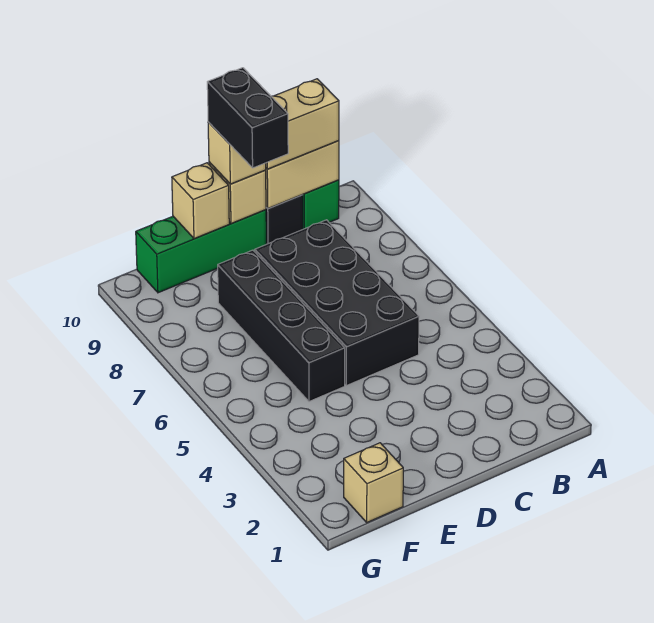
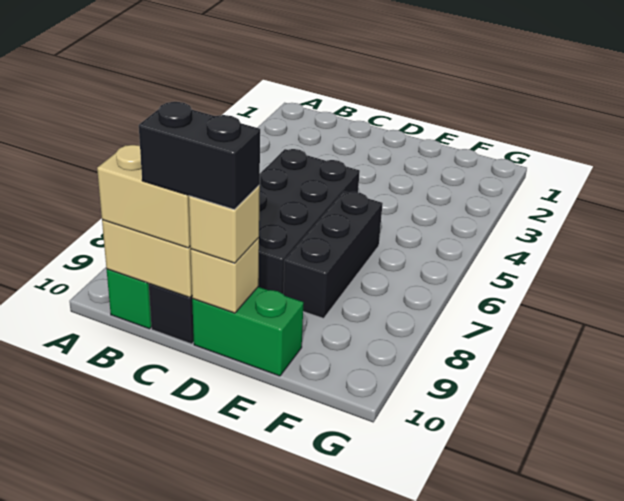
black brick D9:D10 level 4 -> black brick C10:D10 level 4
green brick D10:F10 level 1 -> green brick D10:E10 level 1
black brick E5:E8 level 1 -> black brick E6:E8 level 1
tan brick E10 level 2 -> none
tan brick F1 level 1 -> none

